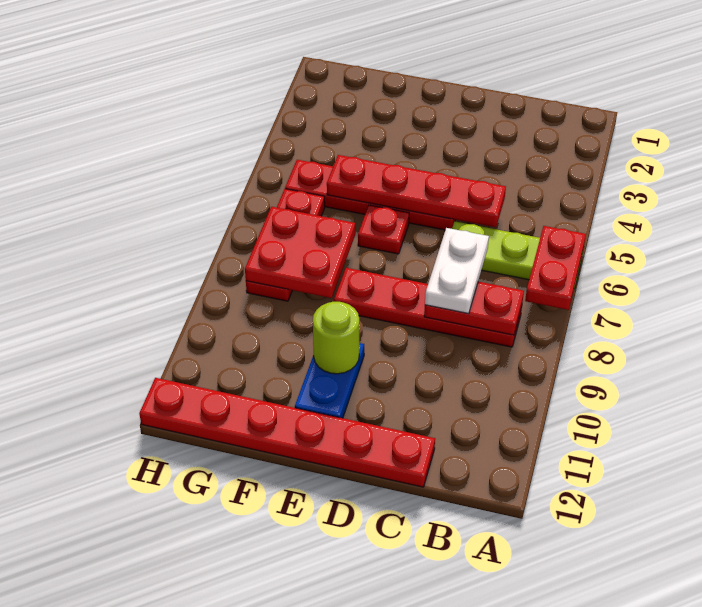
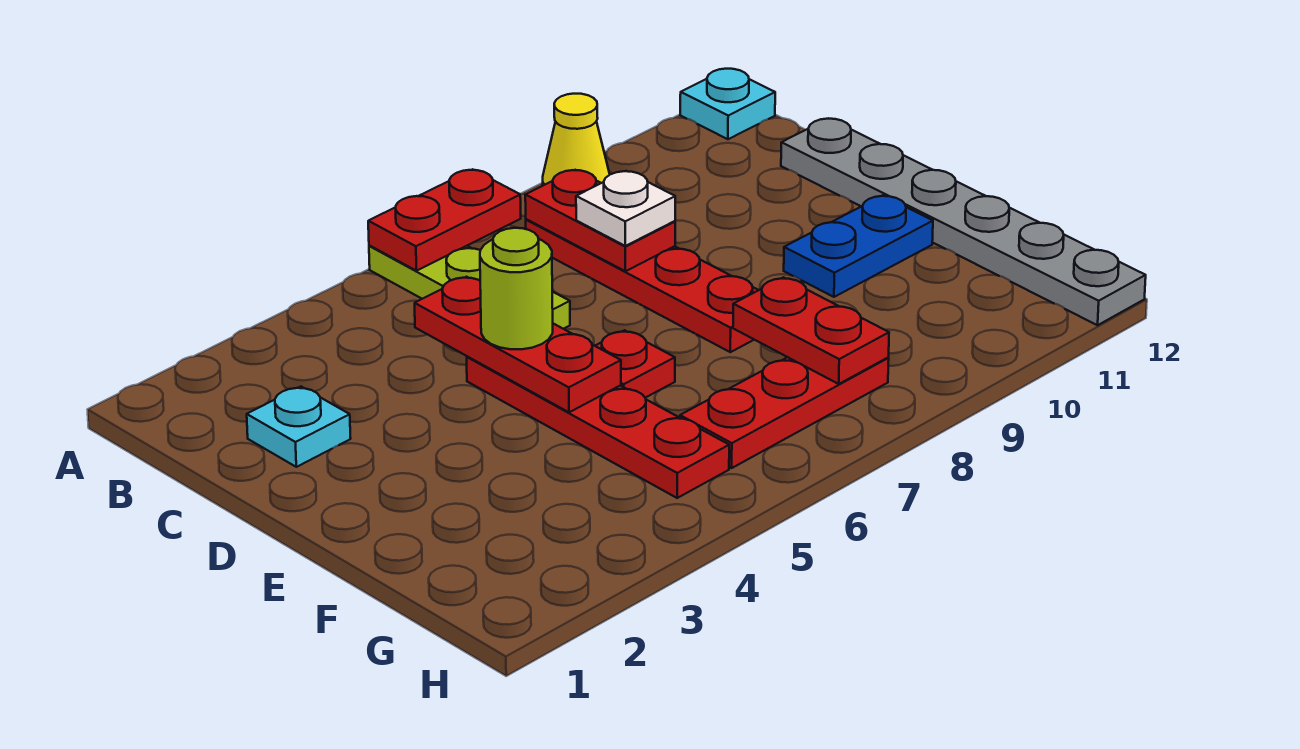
none -> yellow cone A9 level 1
none -> cyan plate A12 level 1
none -> cyan plate C2 level 1
red plate C5:F5 level 2 -> red plate C5:E5 level 2
white plate C7:C8 level 3 -> white plate C8 level 3
red plate C12:H12 level 1 -> grey plate C12:H12 level 1
lime round brick E10 level 2 -> lime round brick D5 level 3
red plate F7:G8 level 2 -> red plate F8:G8 level 2

